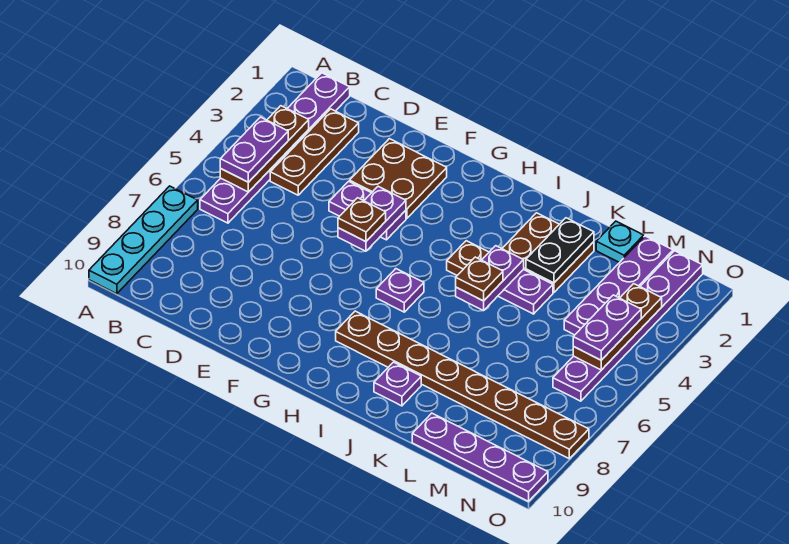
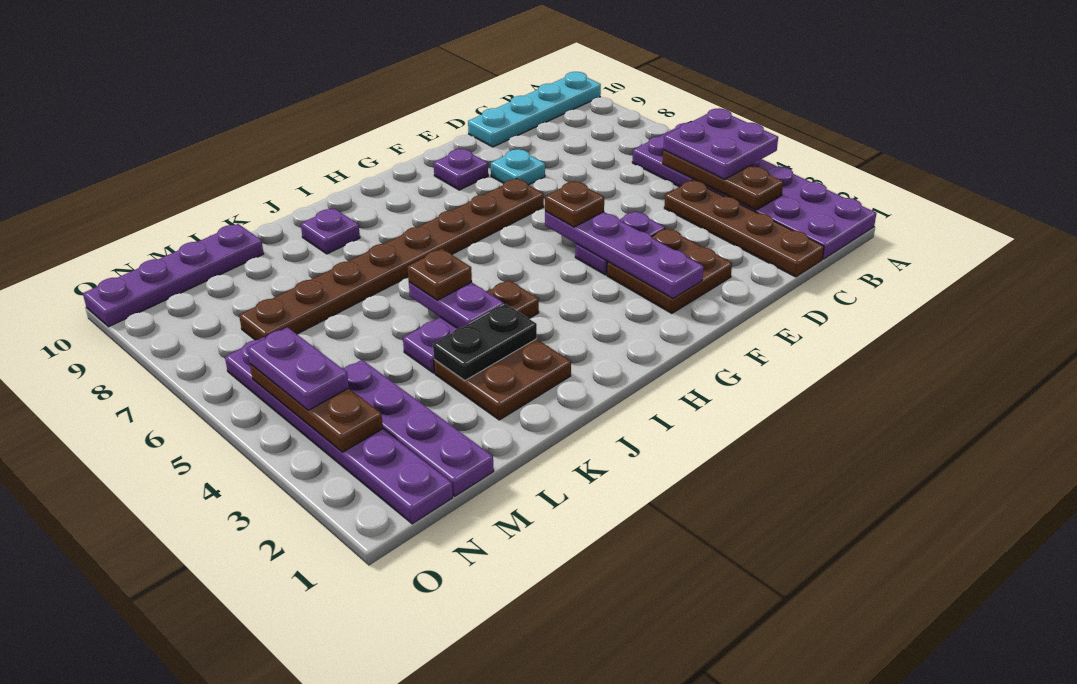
cyan plate A7:A10 level 1 -> cyan plate A10:D10 level 1
purple plate B1:B6 level 1 -> purple plate A1:B6 level 1
purple plate B4:B5 level 3 -> purple plate A4:B5 level 3
brown plate C2:C4 level 1 -> brown plate C1:C4 level 1
purple plate F4:F5 level 2 -> purple plate F2:F5 level 2
purple plate H6 level 1 -> purple plate F9 level 1
brown plate H8:O8 level 1 -> brown plate F7:M7 level 1
black plate K2:K3 level 2 -> black plate J3:K3 level 2
cyan plate L1 level 1 -> cyan plate E8 level 1

